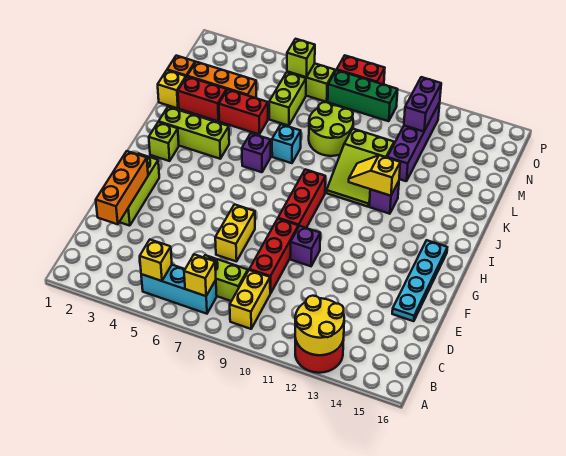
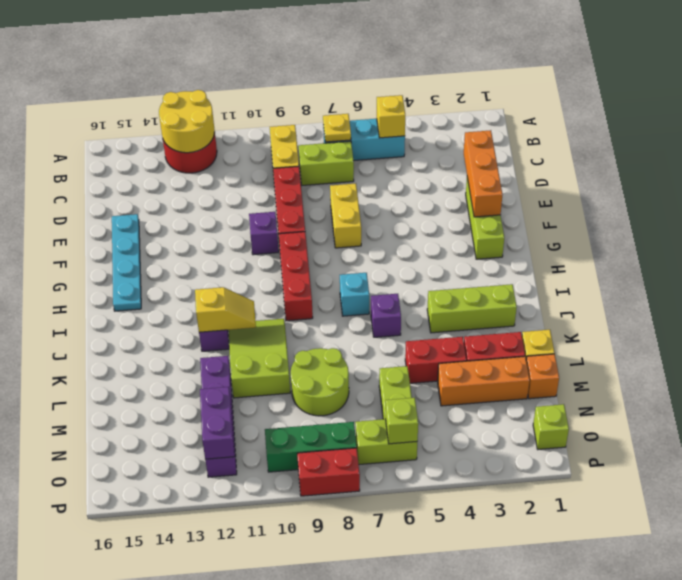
yellow brick B7 level 2 -> yellow plate B7 level 2
lime brick I2 level 1 -> lime brick O1 level 1
cyan brick K7 level 1 -> cyan brick I7 level 1

